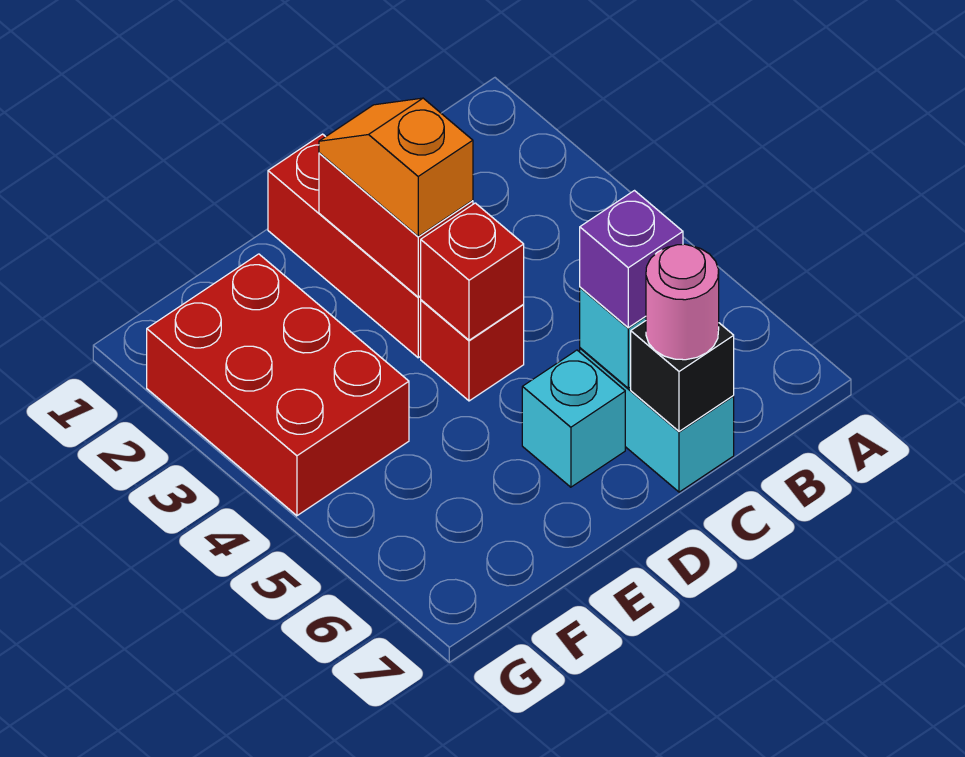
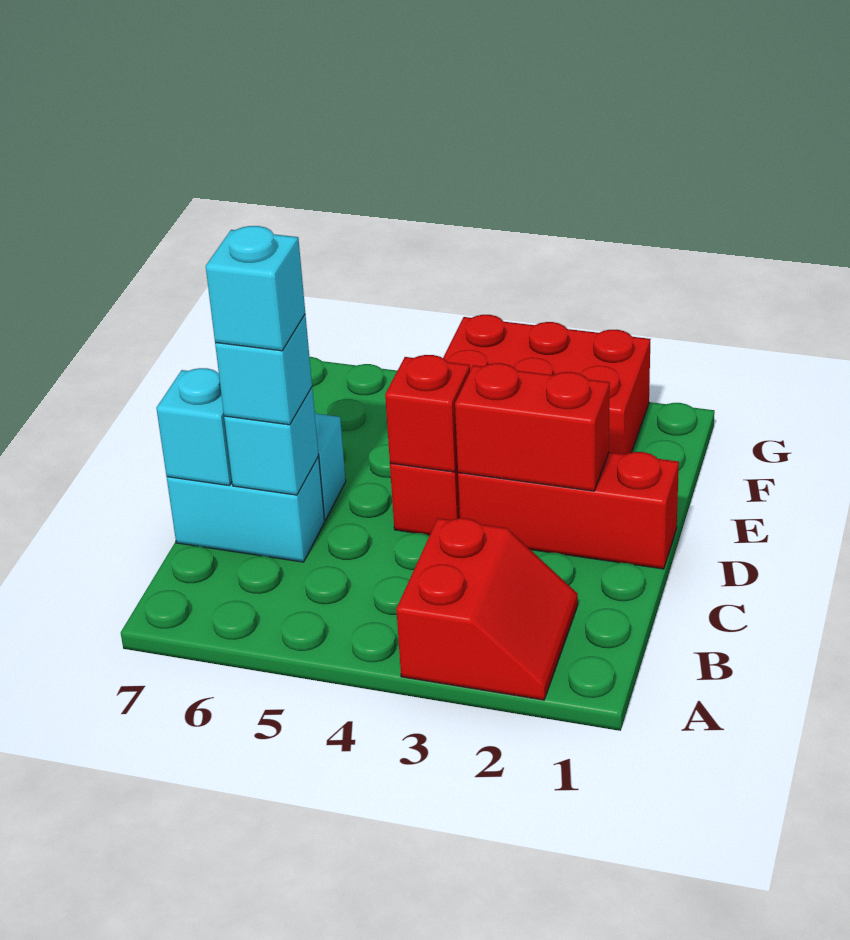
none -> red slope A2:B3 level 1 top 3
purple brick C6 level 3 -> cyan brick C6 level 3
none -> cyan brick C6 level 4
black brick C7 level 2 -> cyan brick C7 level 2
pink round brick C7 level 3 -> none
orange slope D2:D3 level 3 top 3 -> none

